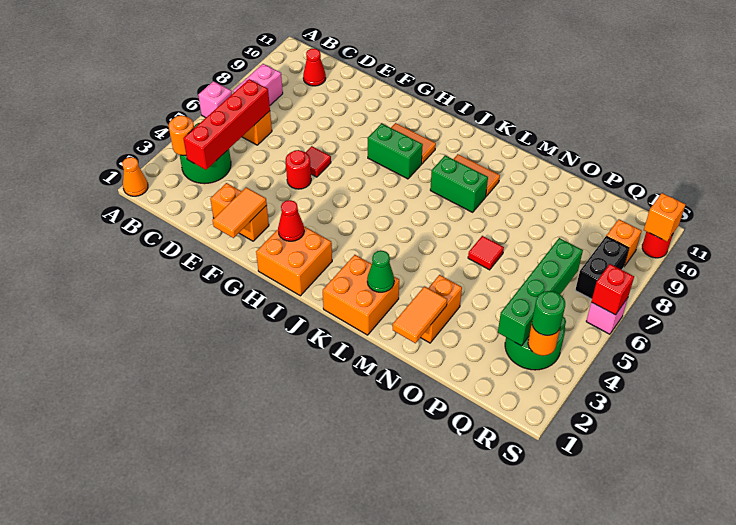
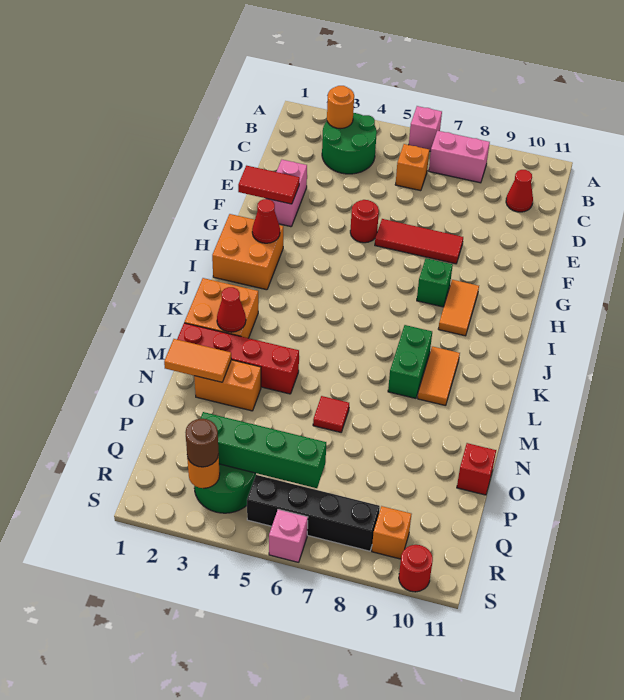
orange cone A1 level 1 -> none
red brick C3:C6 level 2 -> red brick M1:M4 level 1
orange brick E2:F2 level 1 -> pink brick E2:F2 level 1
orange tile F1:F2 level 2 -> red tile F1:F2 level 2
red tile F6 level 1 -> red tile F6:F8 level 1
green brick H8:I8 level 1 -> green brick H8 level 1
green cone L2 level 2 -> red cone L2 level 2
green round brick R3 level 3 -> brown round brick R3 level 3
black brick R7:R8 level 1 -> black brick R5:R8 level 1
red brick S6 level 2 -> red brick O11 level 1
orange brick S10 level 2 -> none

